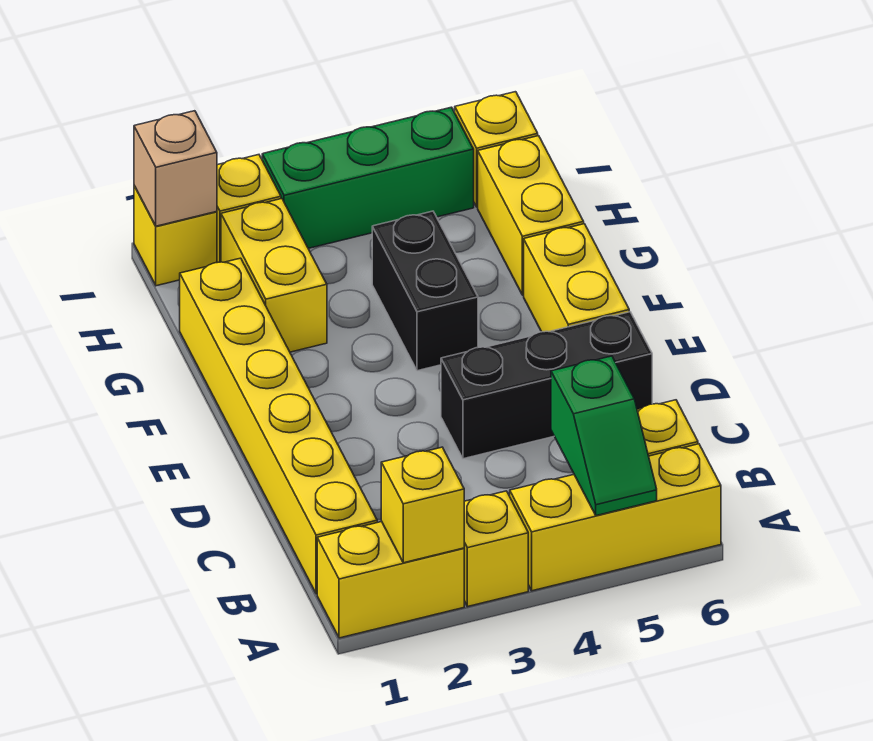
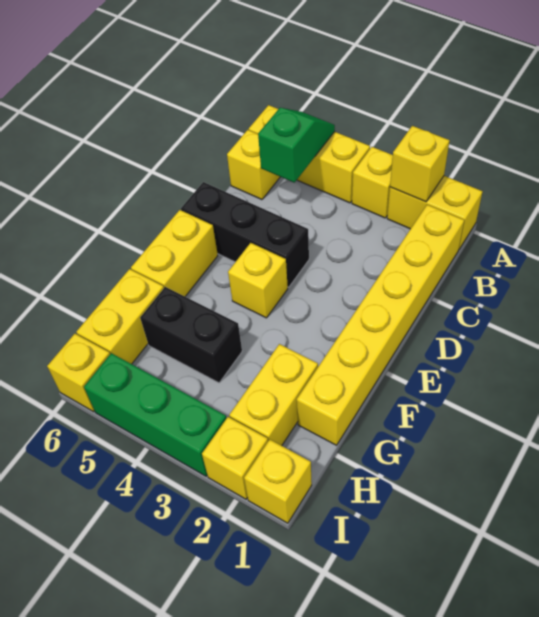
none -> yellow brick E4 level 1
black brick F4:G4 level 1 -> black brick G4:G5 level 1
tan brick I1 level 2 -> none

